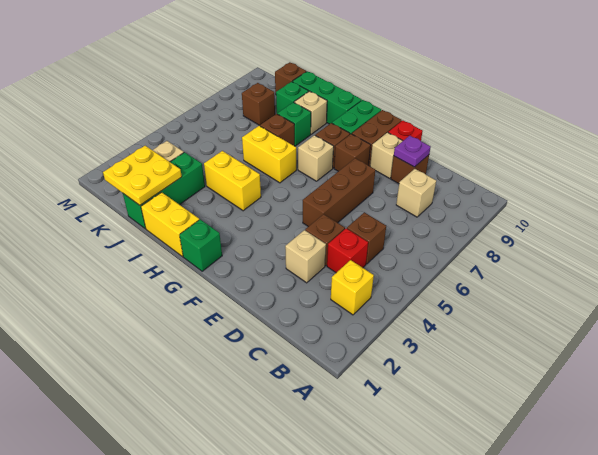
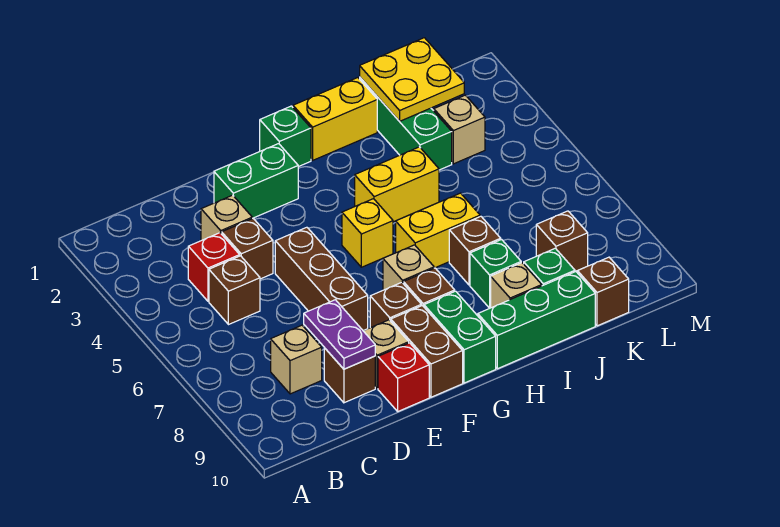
yellow brick B3 level 1 -> yellow brick G5 level 1
purple plate D9 level 2 -> purple plate D8:D9 level 2
none -> green brick E2:F2 level 1

